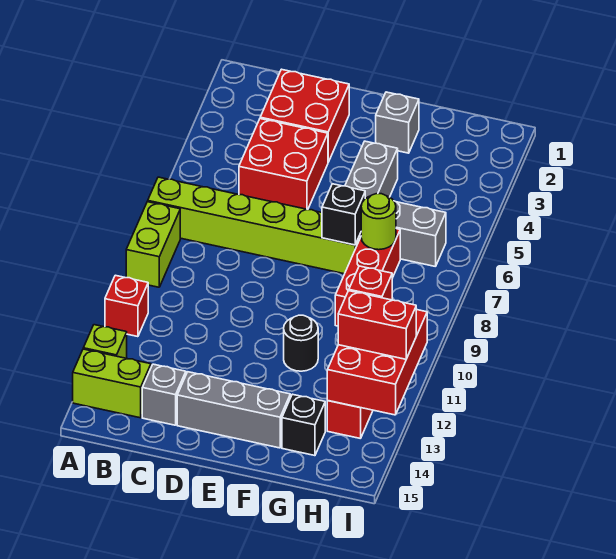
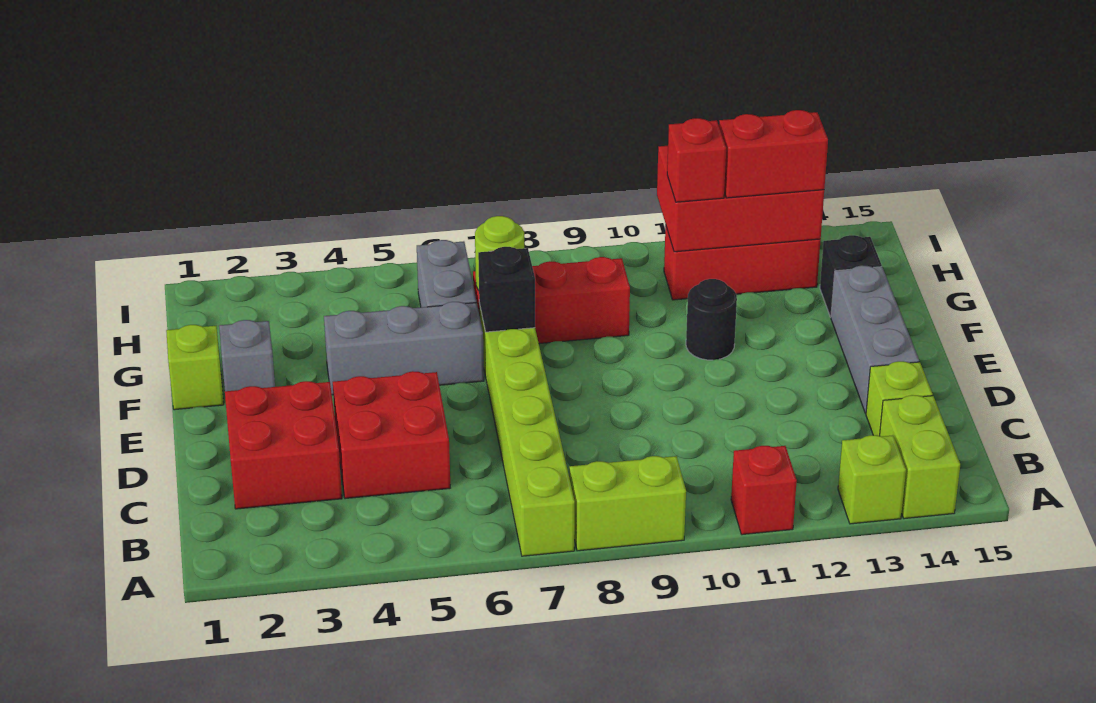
grey brick C14 level 1 -> lime brick C14 level 1
none -> lime brick F1 level 1
red brick H12:I12 level 3 -> red brick H12:H13 level 3

